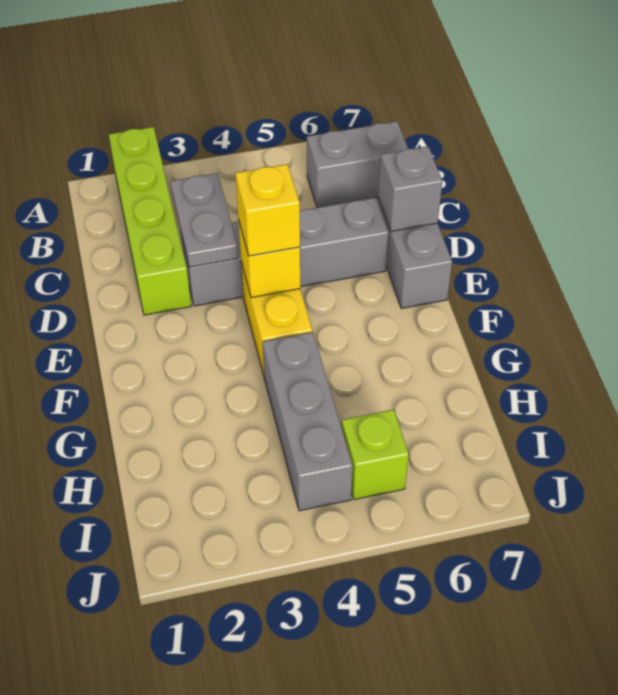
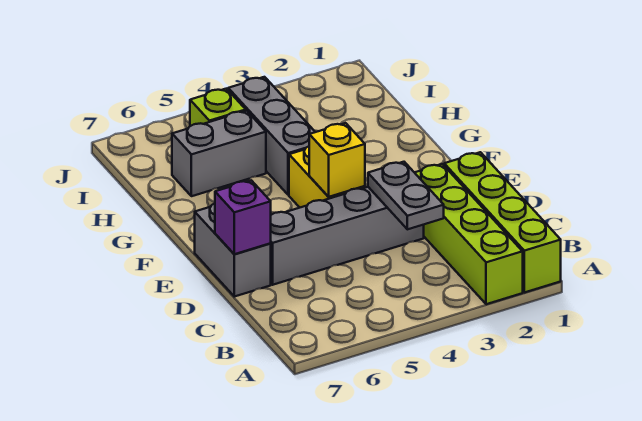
none -> lime brick A1:D1 level 1
grey brick B6:B7 level 1 -> grey brick H5:H6 level 1
grey brick D7 level 2 -> purple brick D7 level 2
yellow brick E4 level 3 -> none

